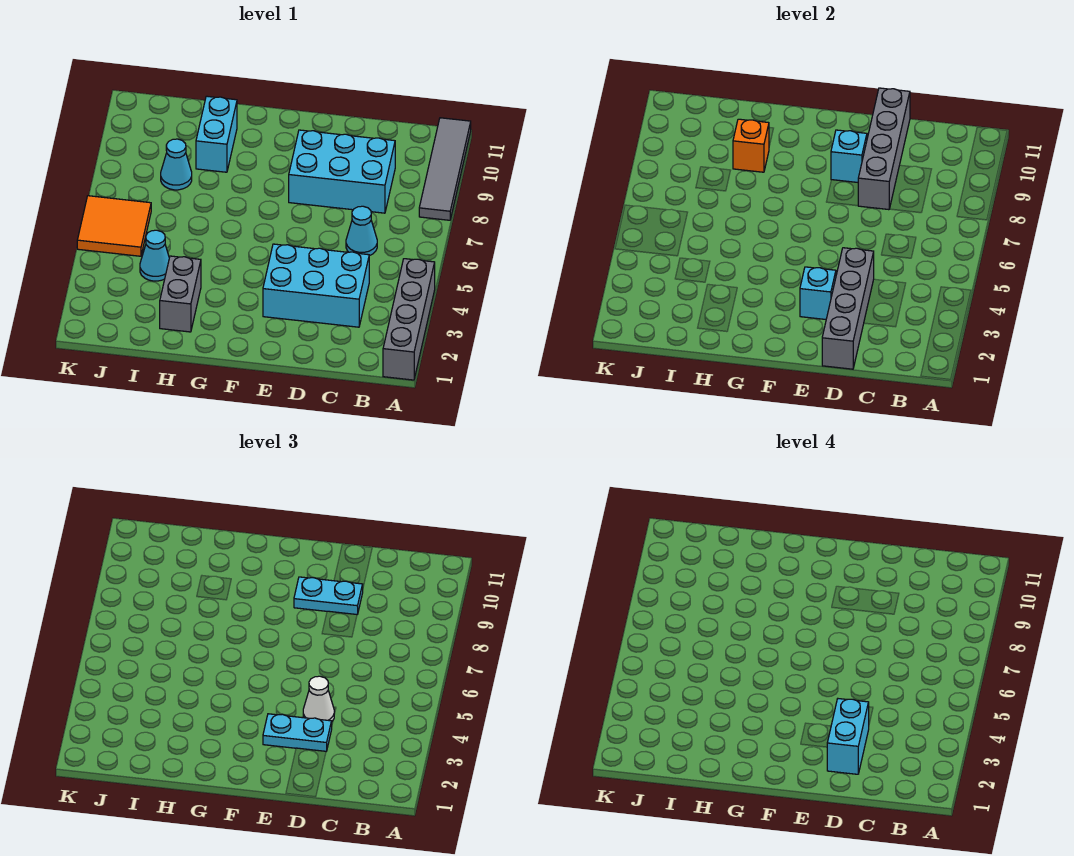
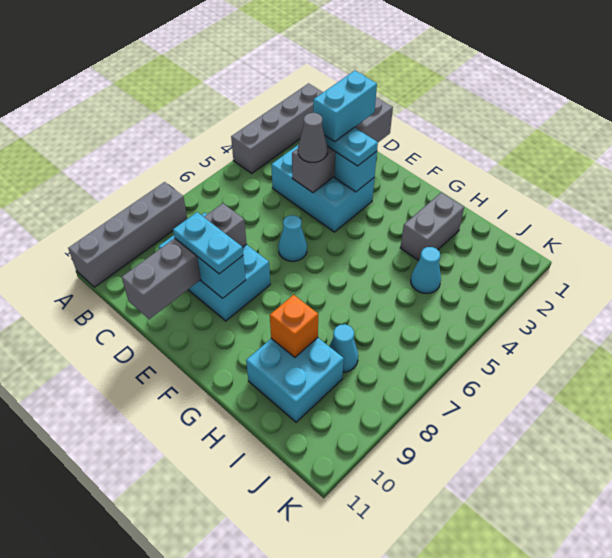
grey tile A8:A11 level 1 -> grey brick A8:A11 level 1
cyan cone C6 level 1 -> cyan cone E6 level 1
white cone D4 level 3 -> grey cone D4 level 3
cyan brick H9:H10 level 1 -> cyan brick H9:I10 level 1
orange tile J5:K6 level 1 -> none

